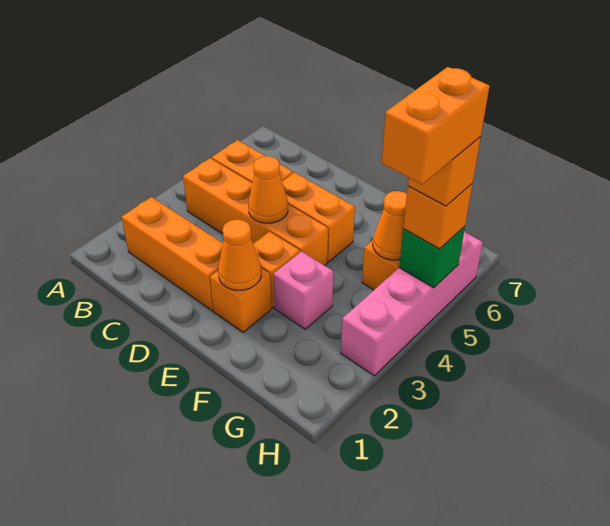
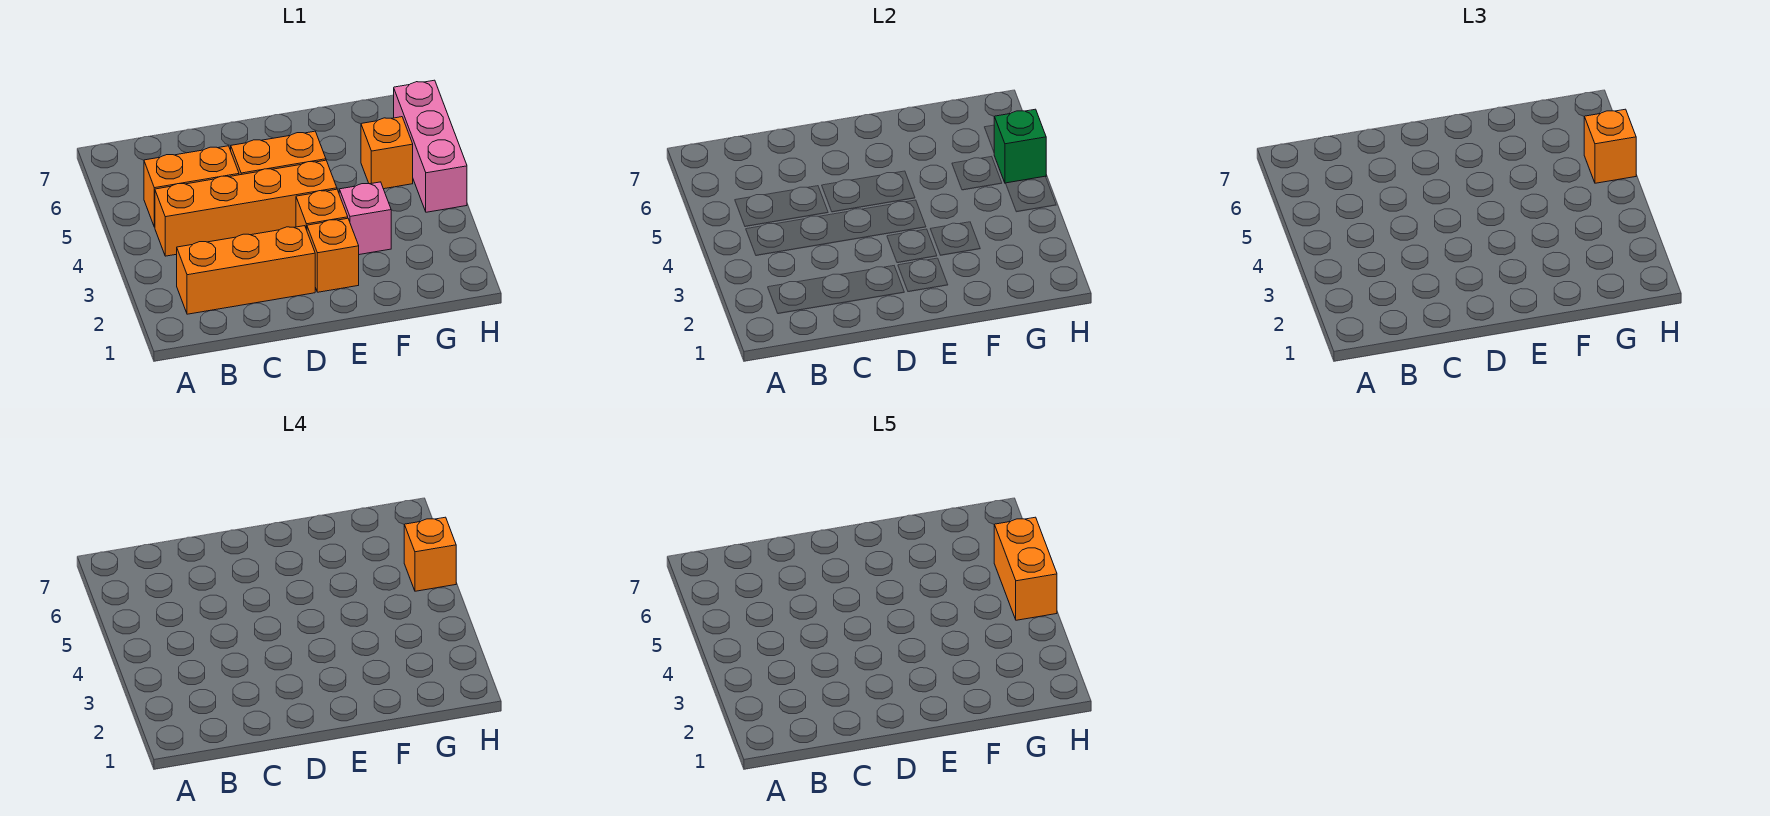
orange cone D4 level 2 -> none
orange cone E2 level 2 -> none
orange cone G5 level 2 -> none
pink brick H3:H6 level 1 -> pink brick H4:H6 level 1

